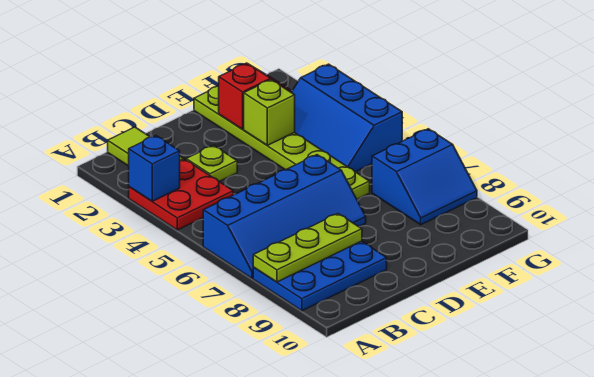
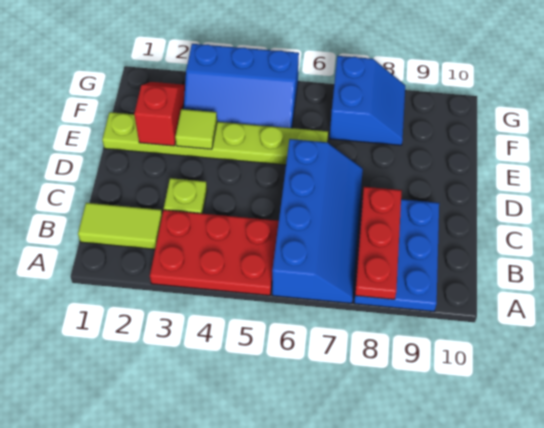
red plate A3:B4 level 1 -> red plate A3:B5 level 1
blue brick A3 level 2 -> none
lime plate A8:C8 level 2 -> red plate A8:C8 level 2
lime brick E3 level 2 -> lime tile E3 level 2

